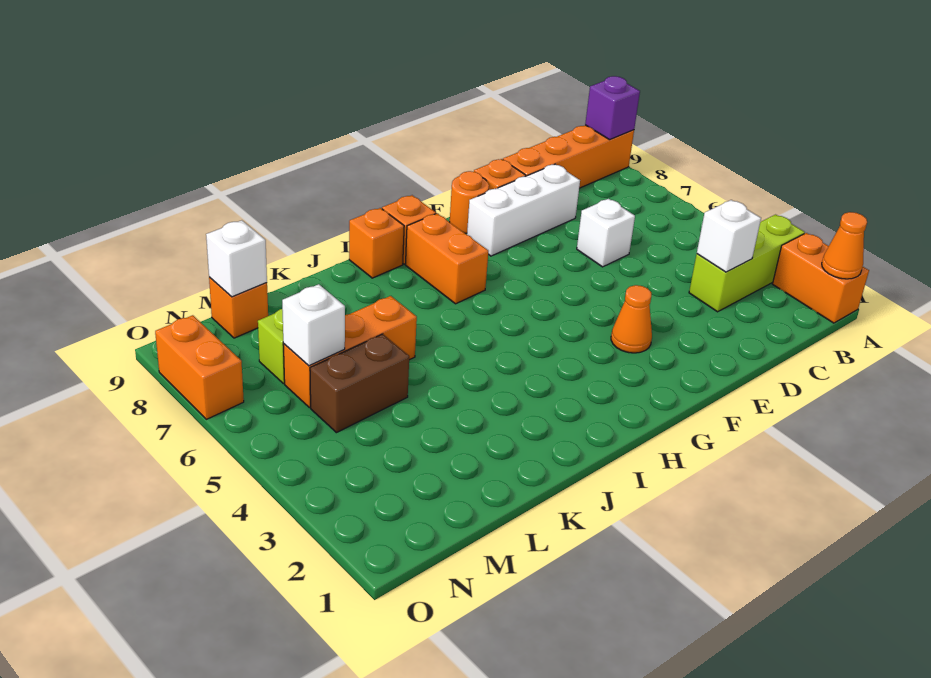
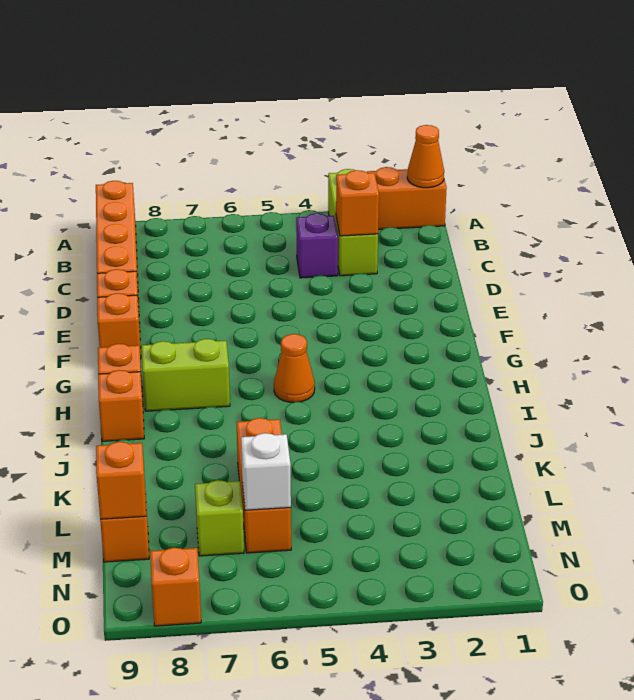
purple brick A9 level 2 -> purple brick C4 level 1
white brick C3 level 2 -> orange brick C3 level 2
white brick D6 level 1 -> none
white brick D8:F8 level 1 -> none
orange cone F3 level 1 -> orange cone H5 level 1
orange round brick F9 level 1 -> orange brick F9 level 1
orange brick H7:H8 level 1 -> lime brick H7:H8 level 1
brown brick L5:M5 level 1 -> none
white brick M9 level 2 -> orange brick M9 level 2
orange brick O7:O8 level 1 -> orange brick O8 level 1

